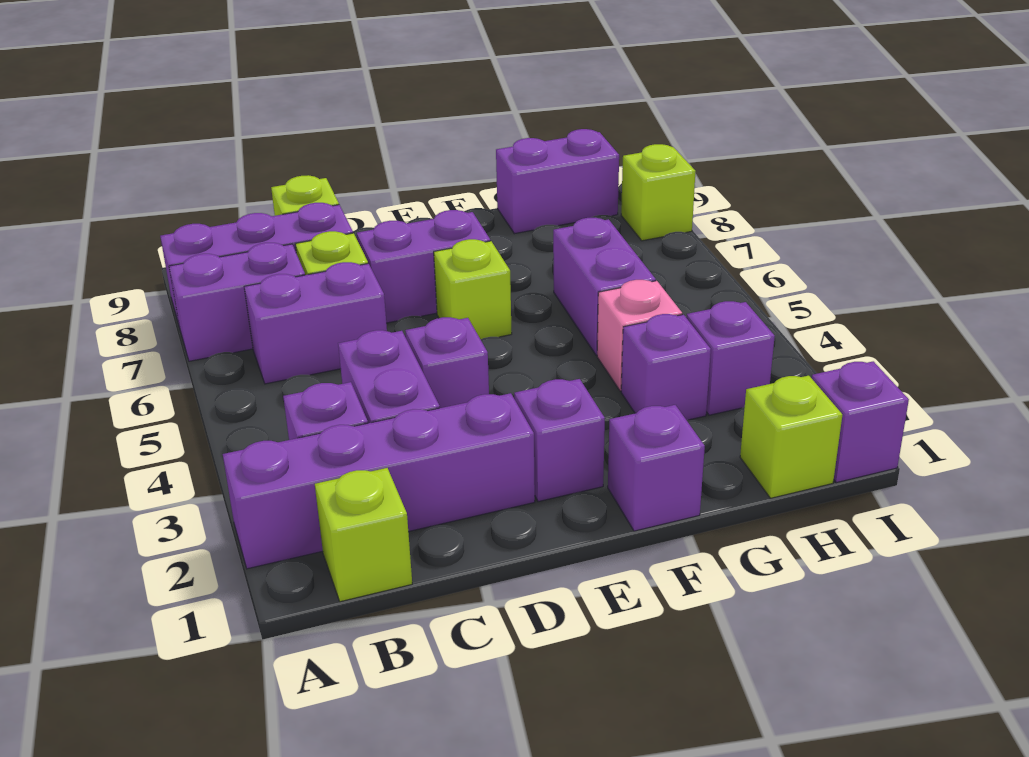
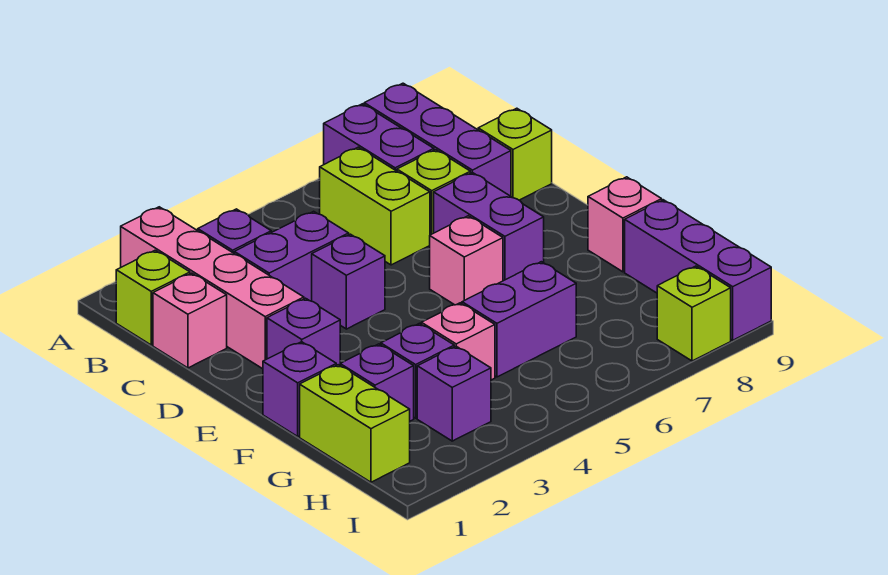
purple brick A2:D2 level 1 -> pink brick A2:D2 level 1
purple brick B6:C6 level 1 -> lime brick B6:C6 level 1
none -> pink brick C1 level 1
lime brick E6 level 1 -> pink brick E6 level 1
none -> pink brick F9 level 1
purple brick G9:H9 level 1 -> purple brick G9:I9 level 1
lime brick H1 level 1 -> lime brick G1:H1 level 1
purple brick I1 level 1 -> purple brick G2 level 1

